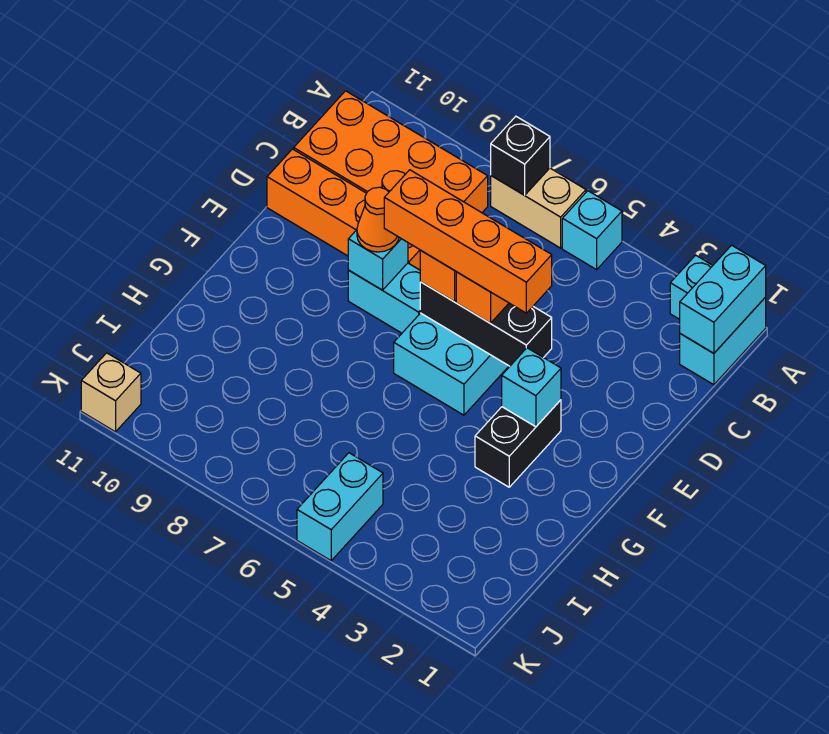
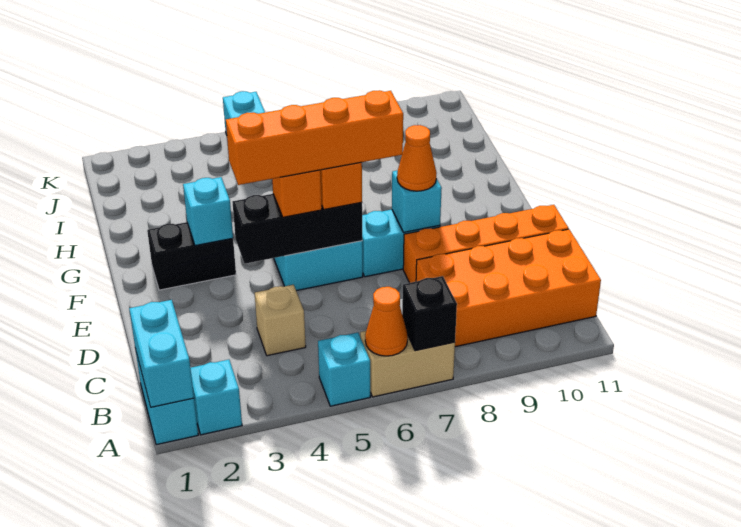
none -> orange cone A6 level 2
black brick F3:G3 level 1 -> black brick F2:F3 level 1
tan brick K11 level 1 -> tan brick C4 level 1

